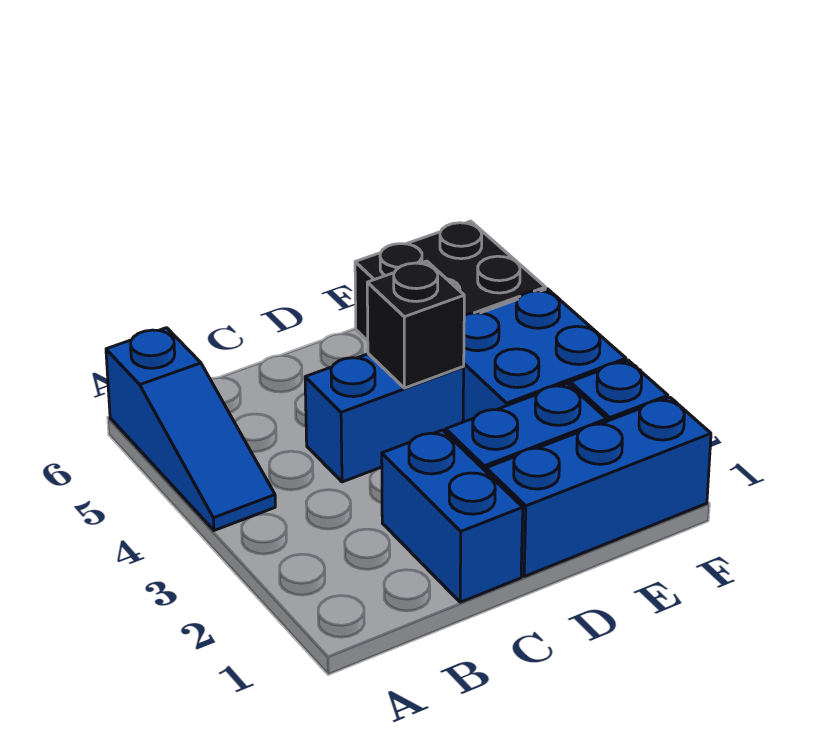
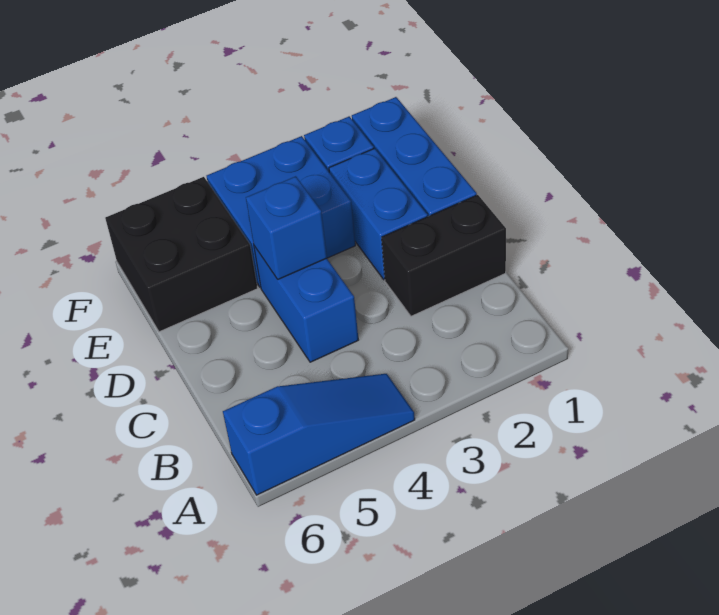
blue brick C1:C2 level 1 -> black brick C1:C2 level 1
black brick D4 level 2 -> blue brick D4 level 2

